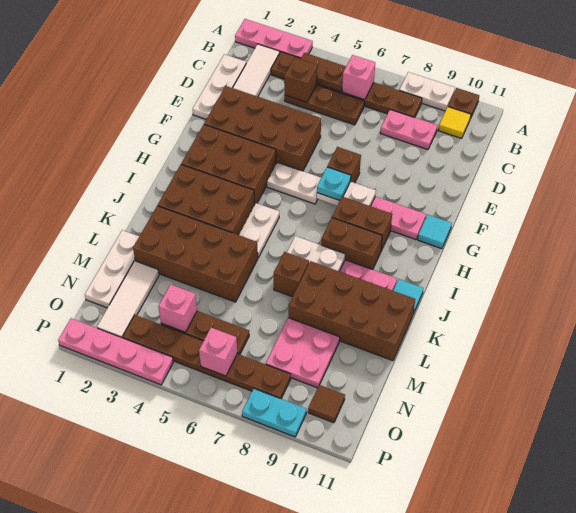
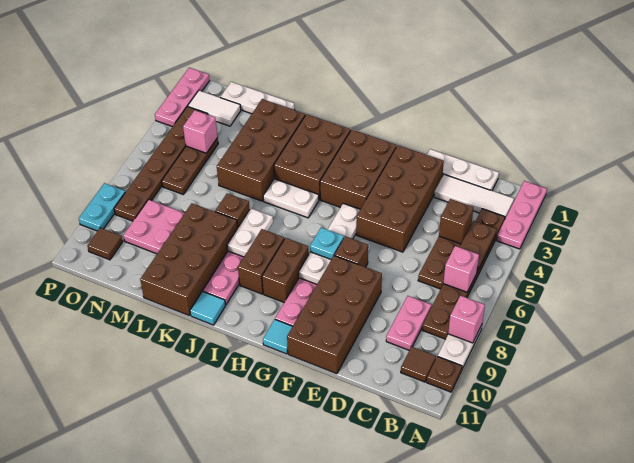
yellow tile B10 level 1 -> brown tile B10 level 1
none -> brown brick E8:F11 level 1
white tile M2:O2 level 1 -> white tile N2:O2 level 1
pink brick O6 level 2 -> pink brick A8 level 2
pink plate P1:P4 level 1 -> pink plate P1:P3 level 1

